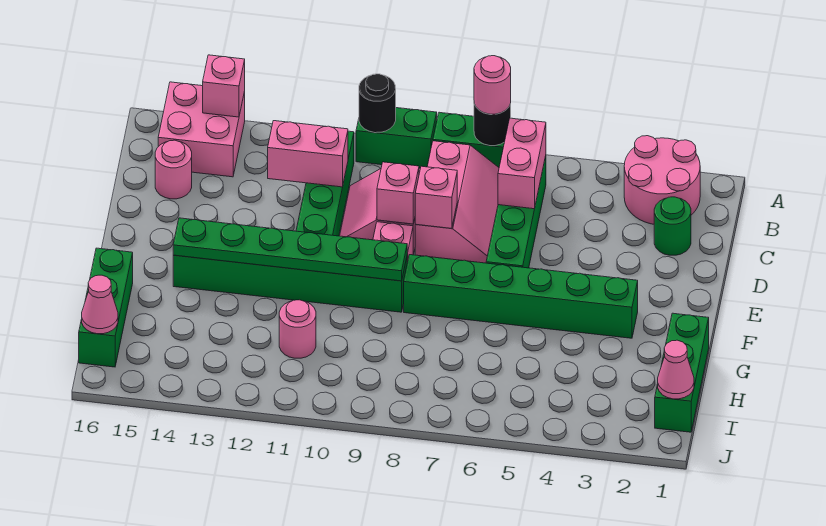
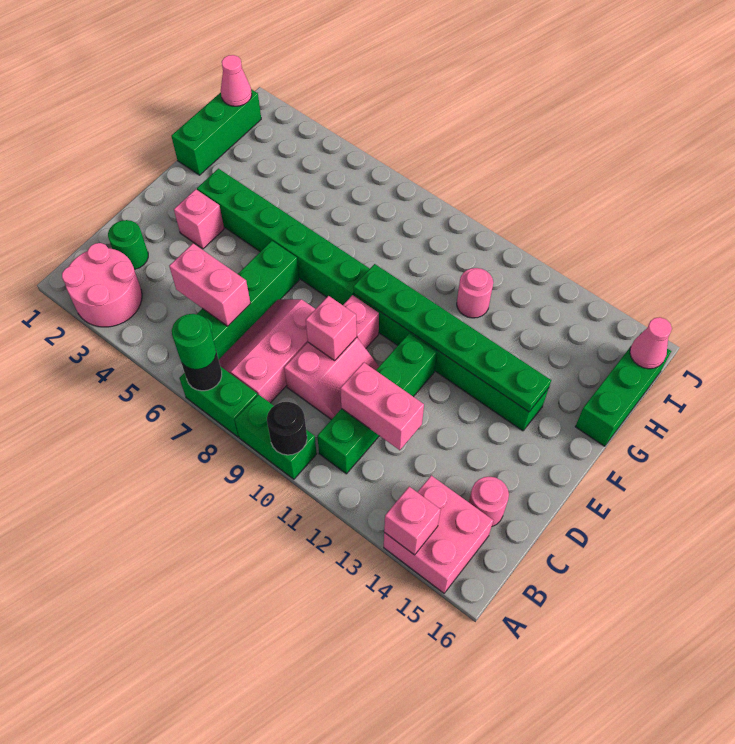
pink round brick A7 level 3 -> green round brick A7 level 3
pink brick B6:C6 level 2 -> pink brick C5:C6 level 2
pink brick D8 level 2 -> pink brick E3 level 1

